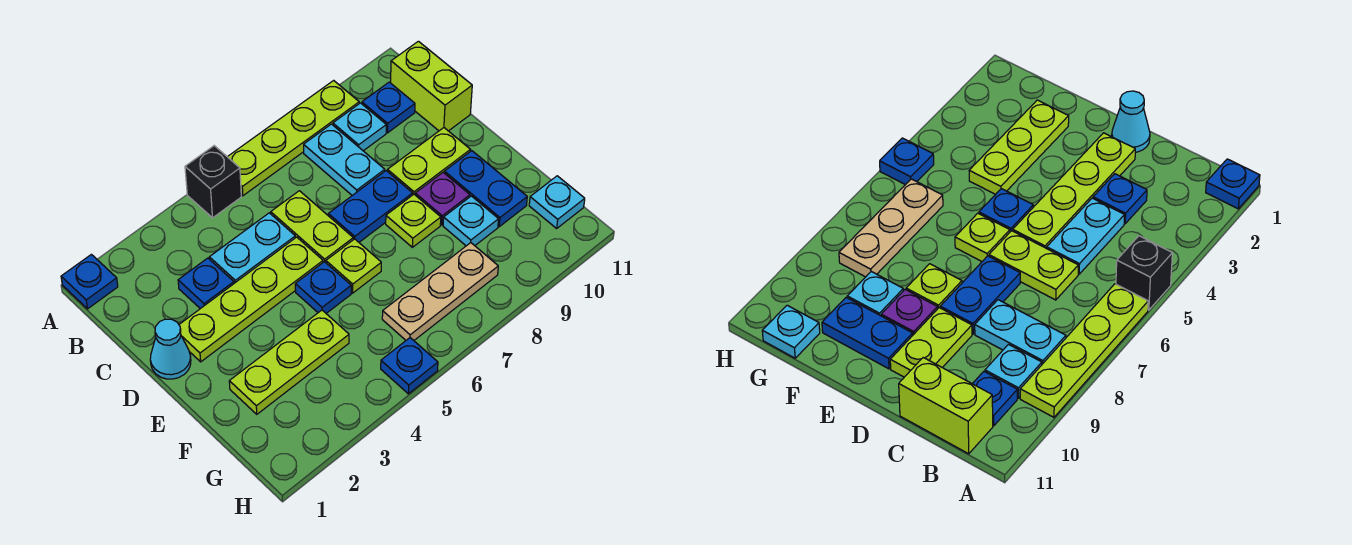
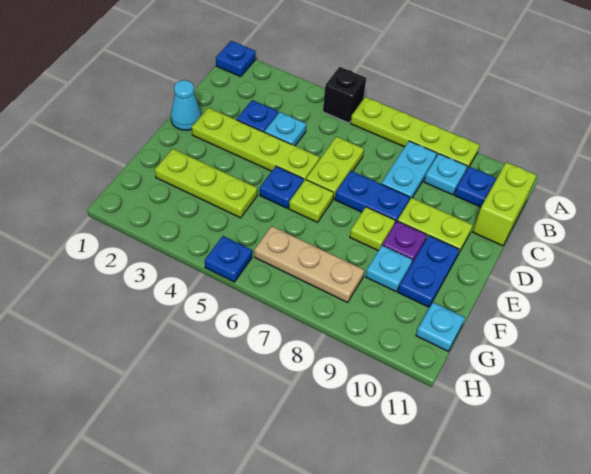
cyan plate C4:C5 level 1 -> cyan plate C4 level 1

